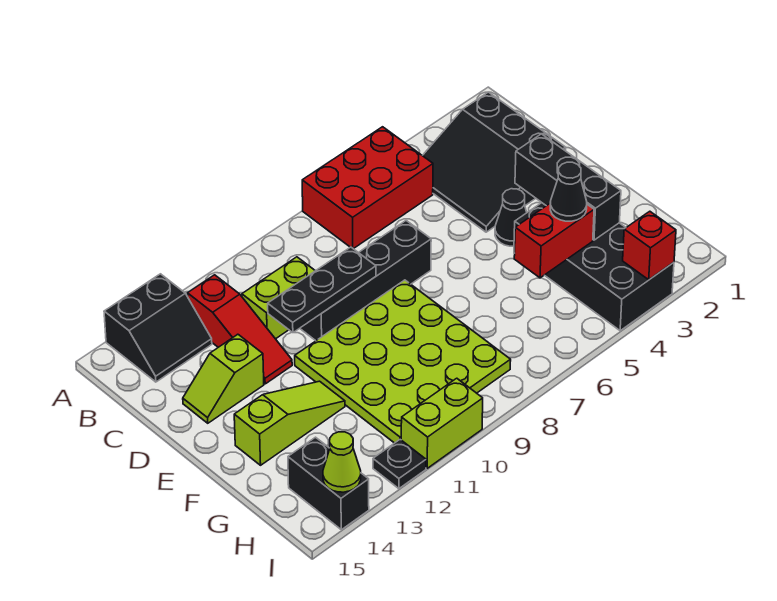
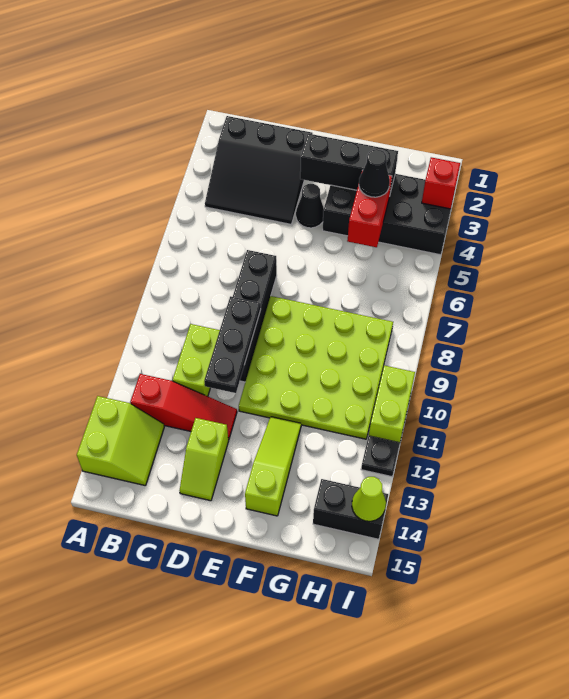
red brick A5:B7 level 1 -> none
black slope A13:B14 level 1 top A -> lime slope A13:B14 level 1 top A

